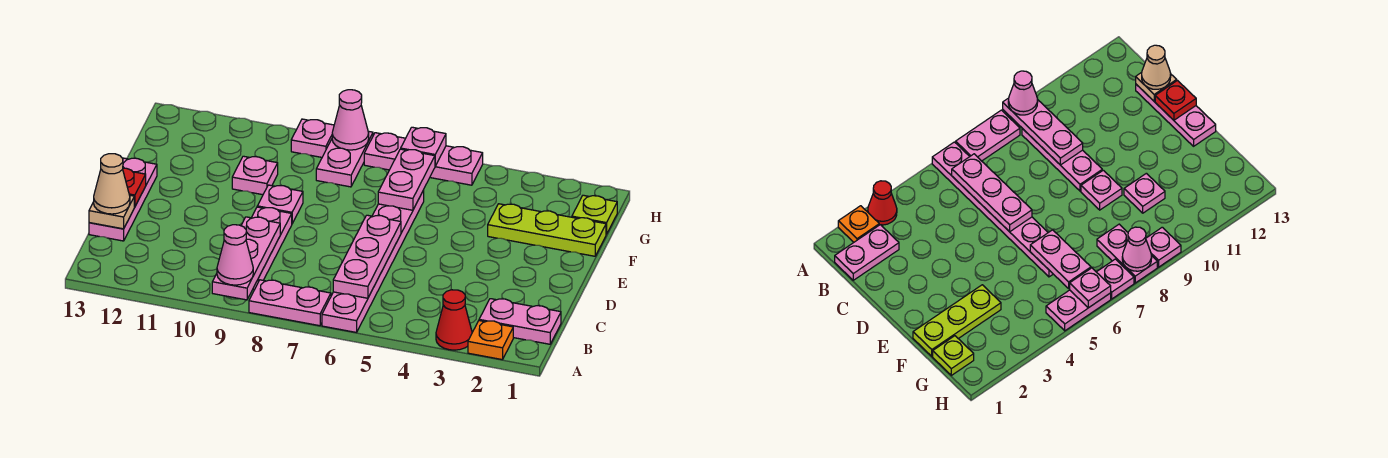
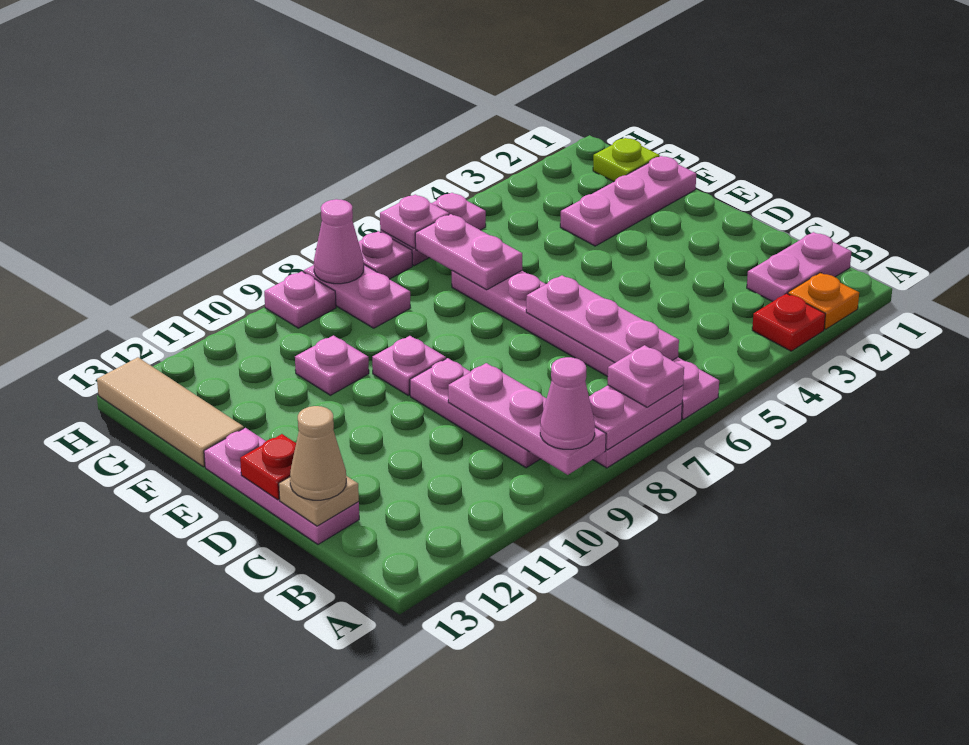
red cone A3 level 1 -> red plate A3 level 1
none -> pink plate A7:A8 level 2
none -> pink plate A7 level 3
lime plate F1:F3 level 1 -> pink plate F1:F3 level 1
none -> tan tile F13:H13 level 1

